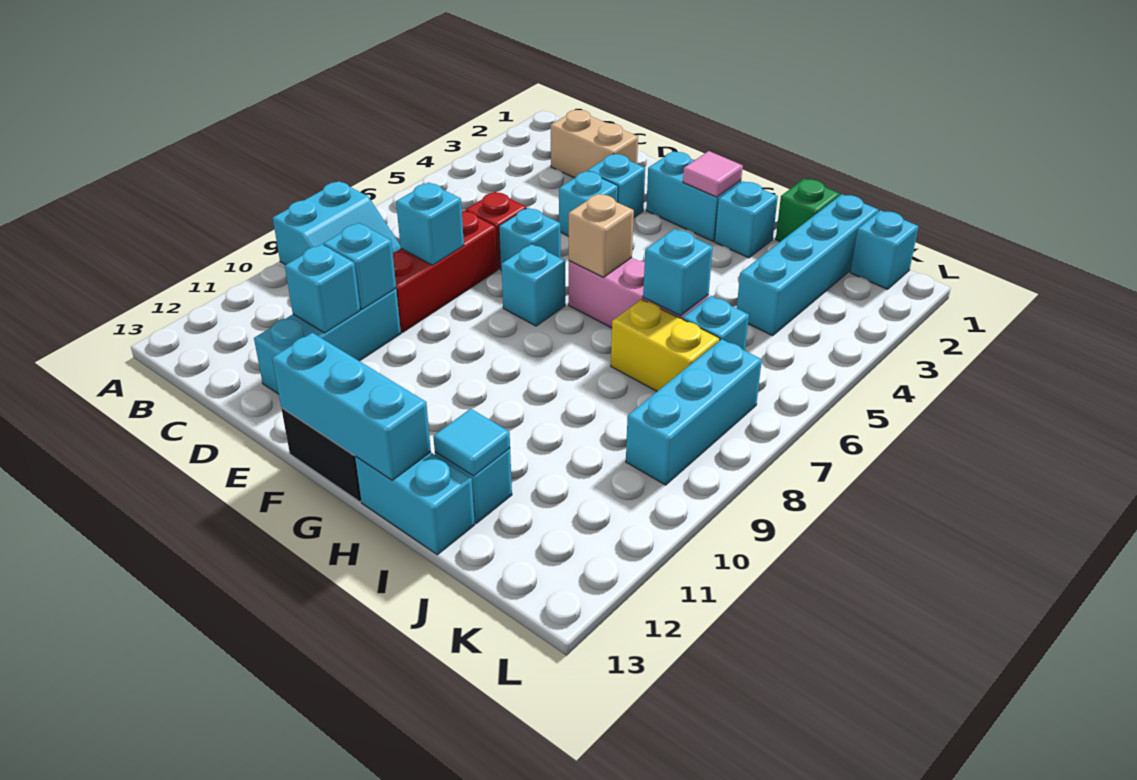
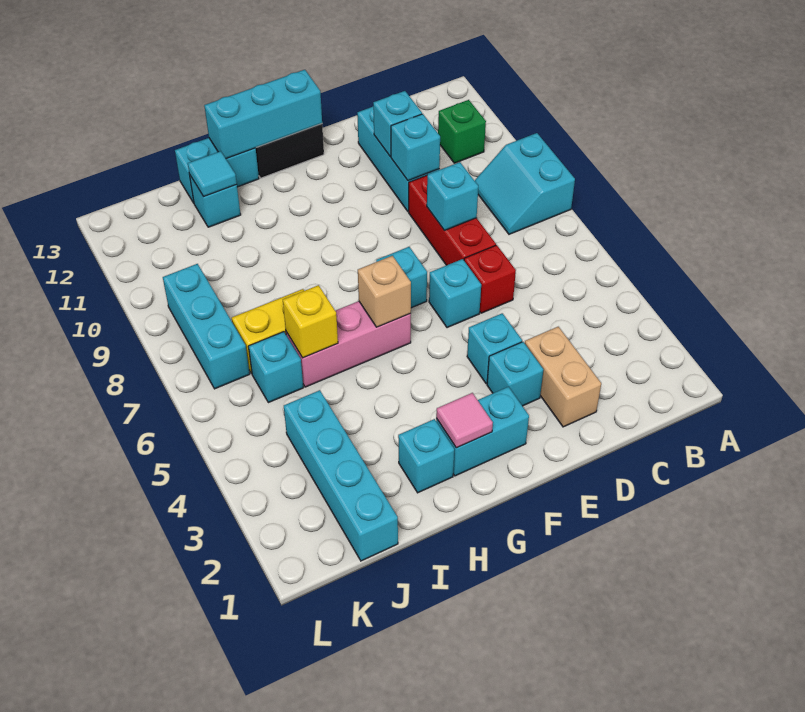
tan brick C2:D2 level 1 -> tan brick D2:D3 level 1
green brick I1 level 1 -> green brick B11 level 1
cyan brick I6 level 2 -> yellow brick I6 level 2
cyan brick K1 level 1 -> none

